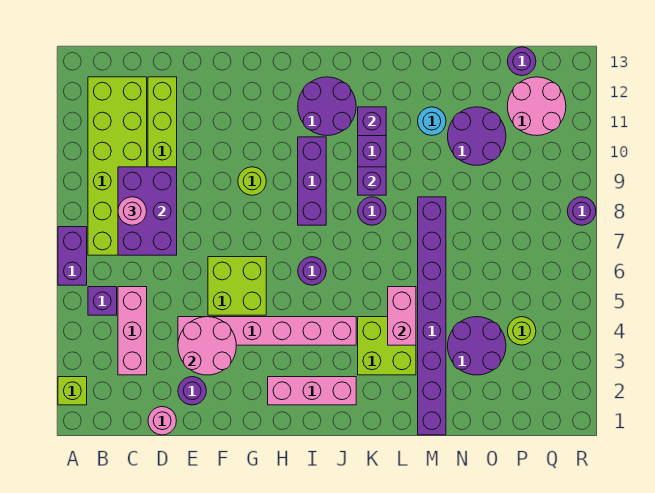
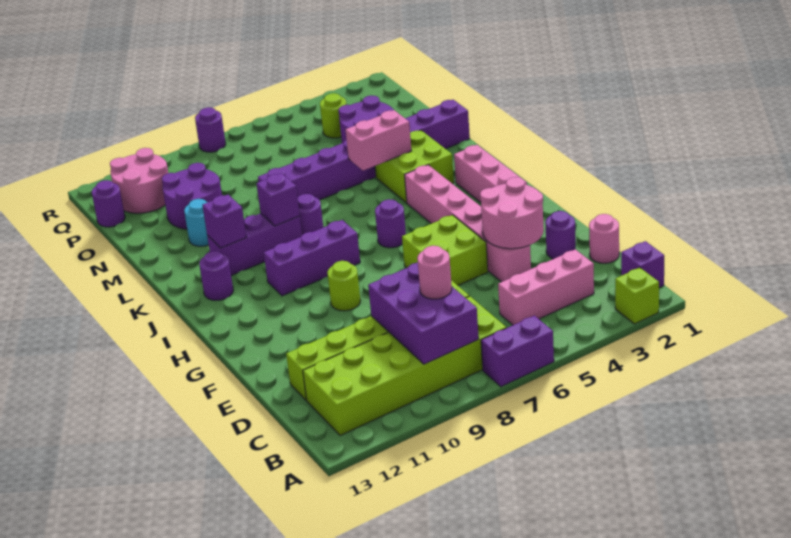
purple brick B5 level 1 -> purple brick B1 level 1
purple brick C7:D9 level 2 -> purple brick B8:D9 level 2
purple round brick I11:J12 level 1 -> purple round brick J12 level 1

